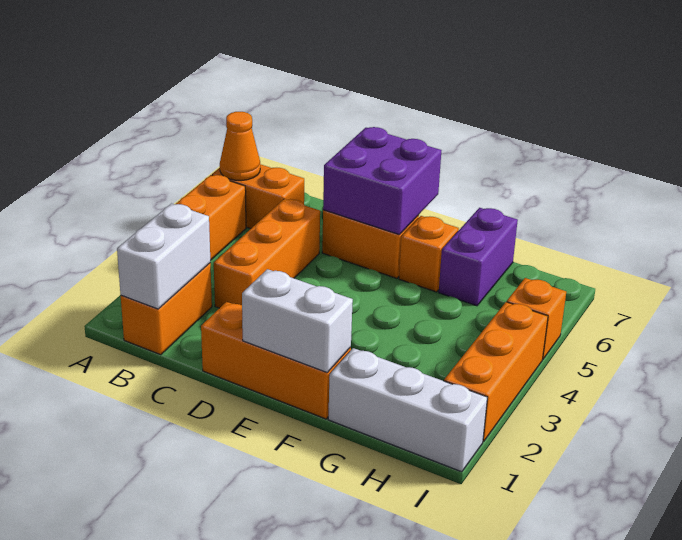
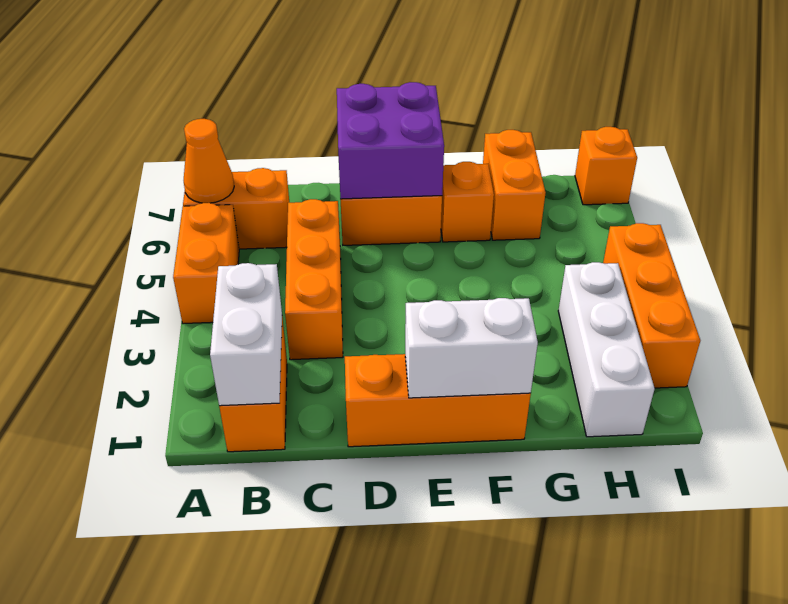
white brick G1:I1 level 1 -> white brick H1:H3 level 1
purple brick G6:G7 level 1 -> orange brick G6:G7 level 1
orange brick I5 level 1 -> orange brick I7 level 1

